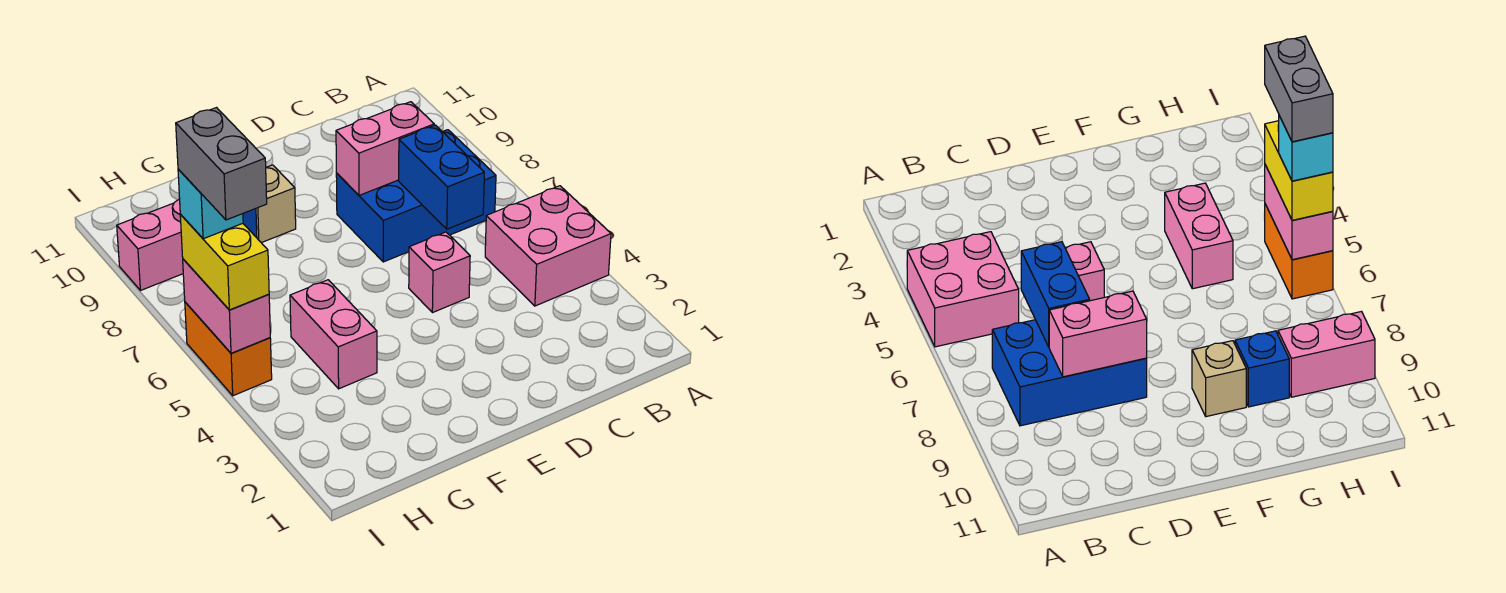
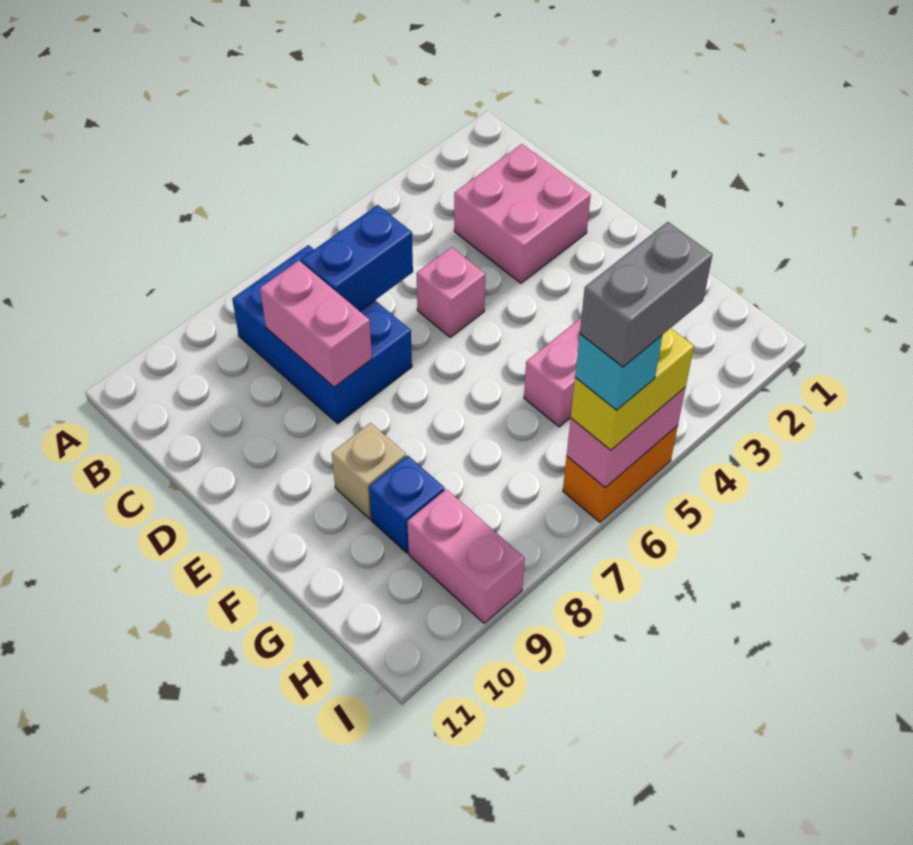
pink brick A4:B5 level 1 -> pink brick C2:D3 level 1

